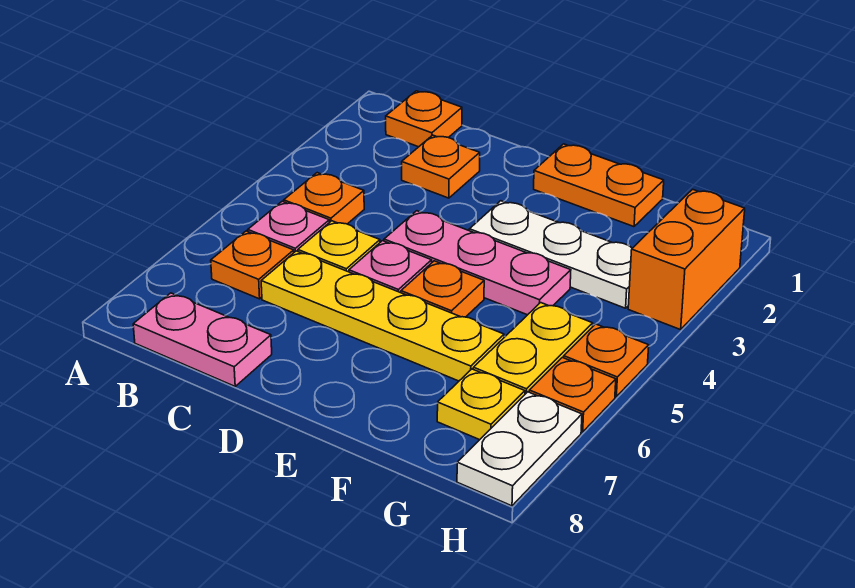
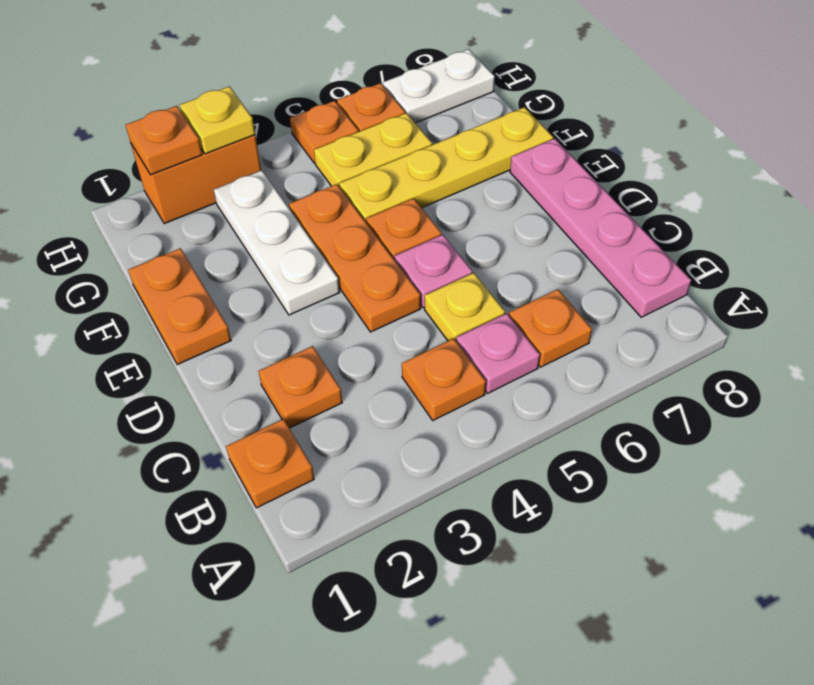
pink plate B8:C8 level 1 -> pink plate B8:E8 level 1
yellow plate C6:F6 level 1 -> yellow plate F5:F8 level 1
pink plate D4:F4 level 1 -> orange plate D4:F4 level 1
yellow plate G7 level 1 -> yellow plate H3 level 2
none -> orange plate H2 level 2

